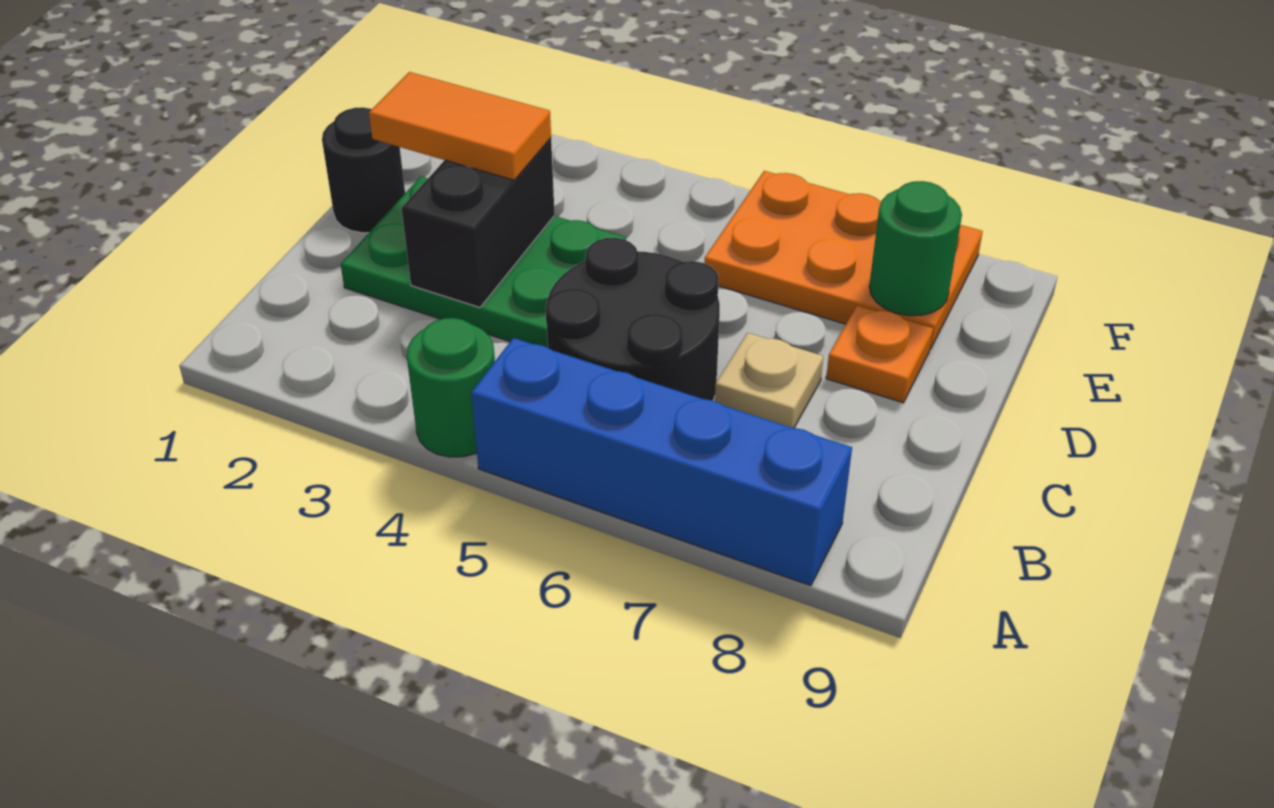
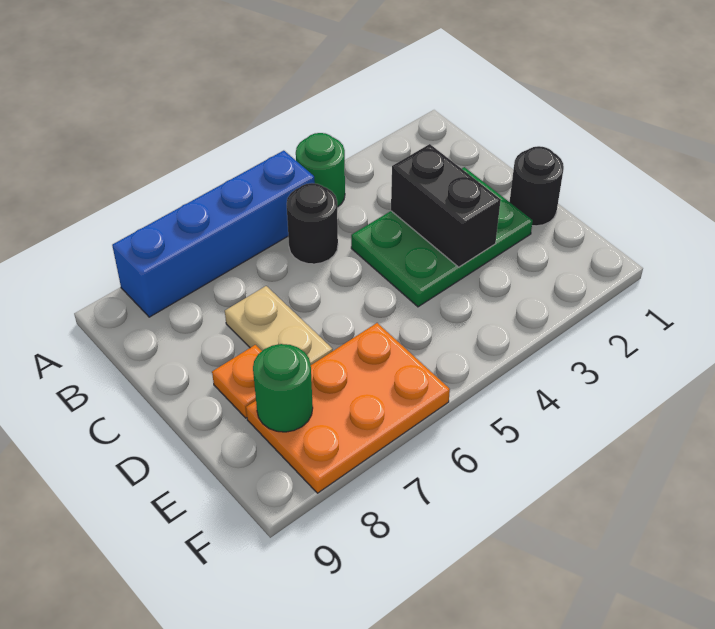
black round brick B5:C6 level 1 -> black round brick B5 level 1
tan plate C7 level 1 -> tan plate C7:D7 level 1
orange tile D2:D3 level 3 -> none

